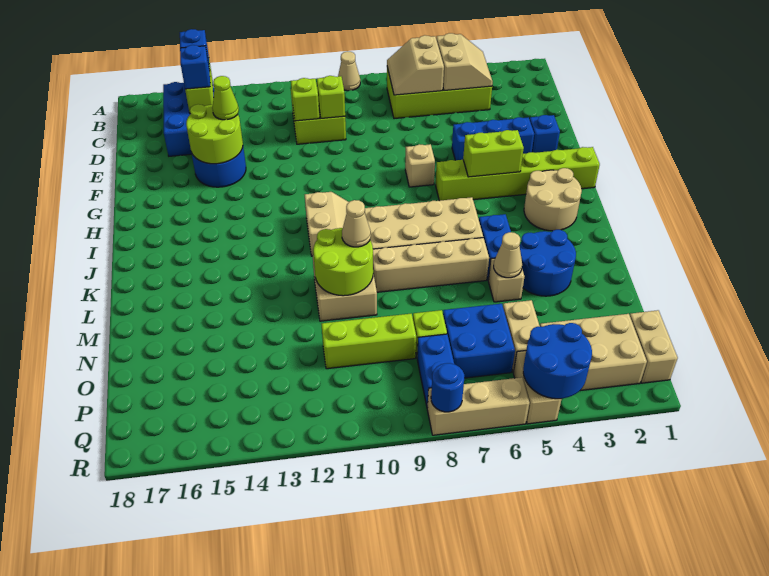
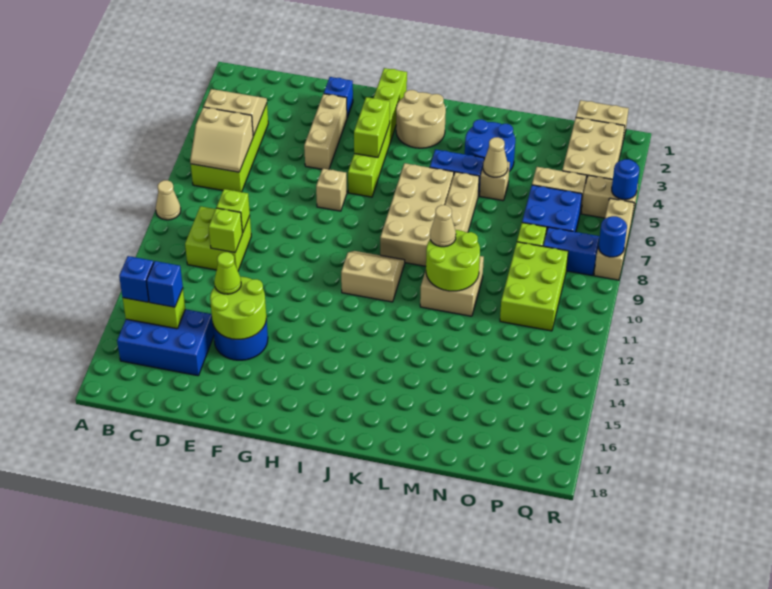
blue brick F3:F5 level 1 -> tan brick F3:F5 level 1
lime brick O9:O11 level 1 -> lime brick O9:P11 level 1
blue round brick Q4:R5 level 2 -> blue round brick R5 level 2

